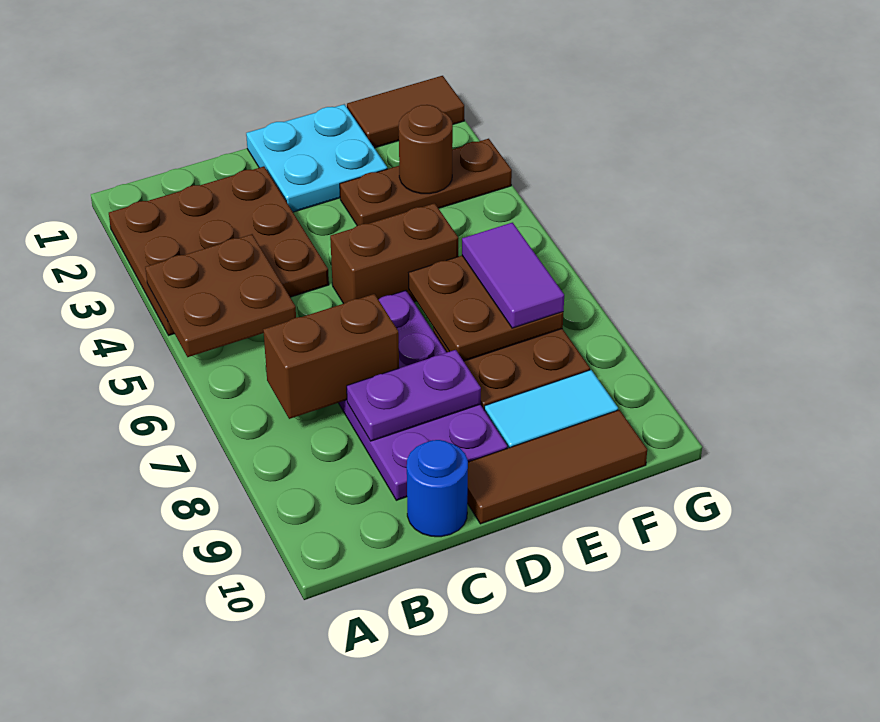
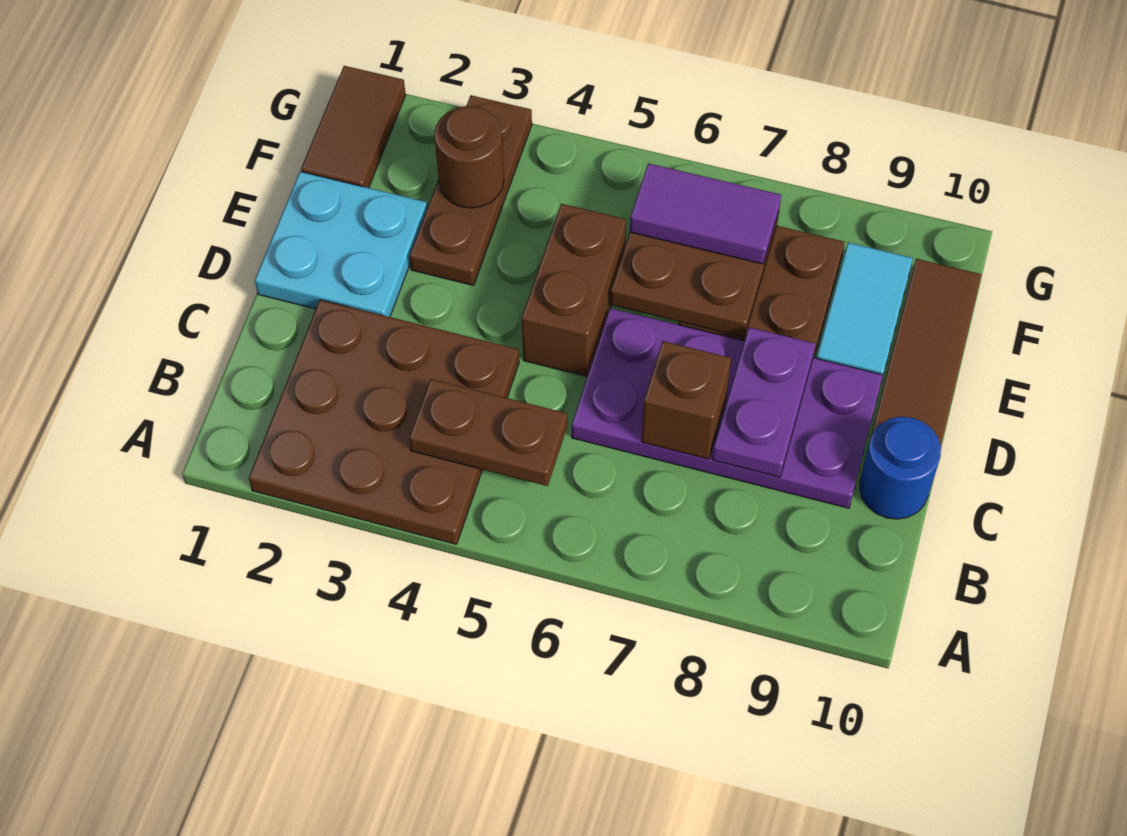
brown plate A4:B5 level 2 -> brown plate B4:B5 level 2
brown brick B7:C7 level 2 -> brown brick C7 level 2

